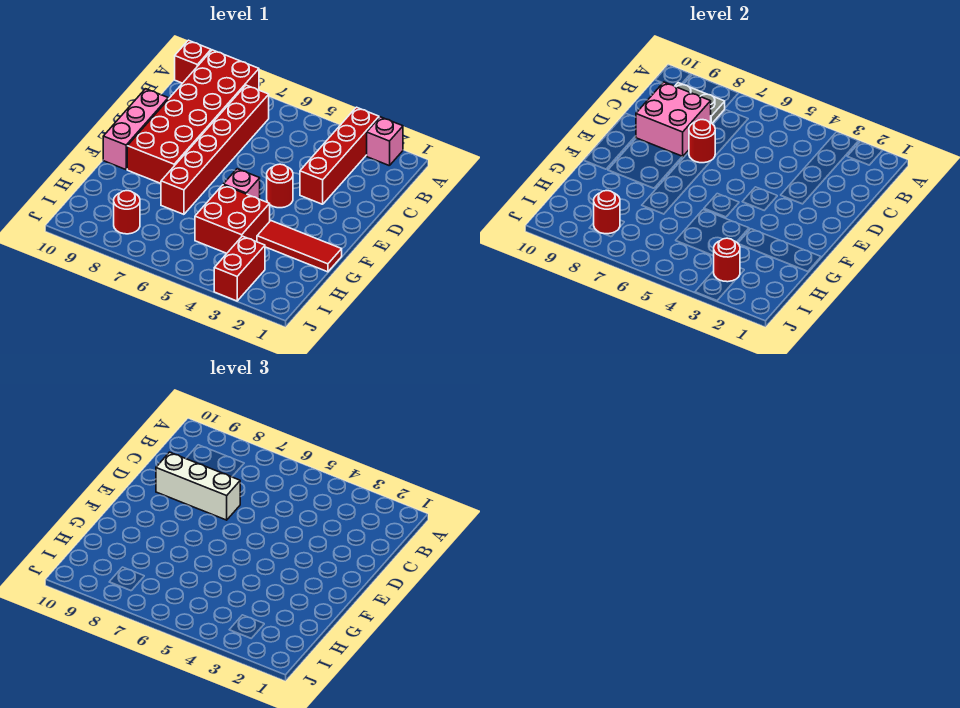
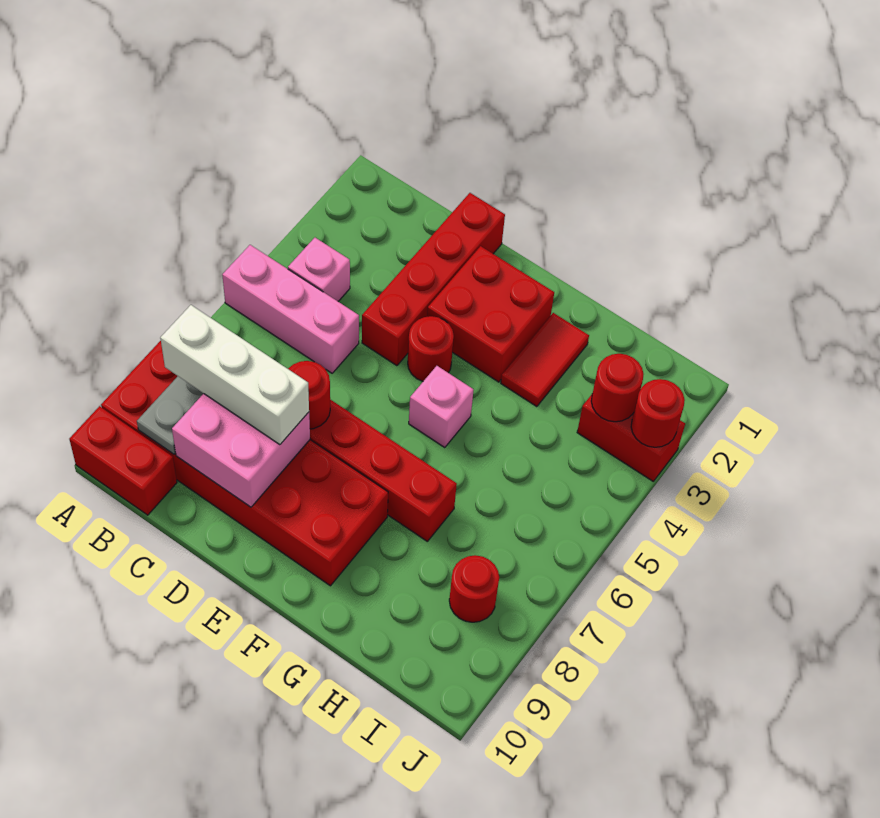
pink brick A2 level 1 -> pink brick B4 level 1
red brick A3:D3 level 1 -> red brick D1:D4 level 1
red brick A10 level 1 -> red brick A10:B10 level 1
white brick D7:D9 level 3 -> white brick B8:D8 level 3
pink brick D10:F10 level 1 -> pink brick A5:C5 level 1
red tile G1:G3 level 1 -> red tile G2:G3 level 1
red brick G4:H5 level 1 -> red brick E2:F3 level 1
red round brick I8 level 2 -> red round brick J3 level 2

